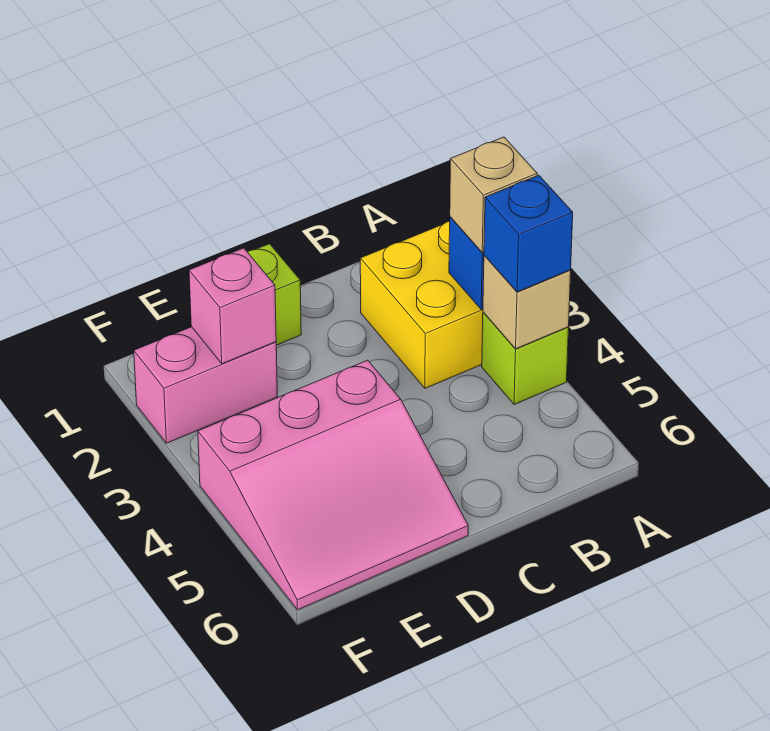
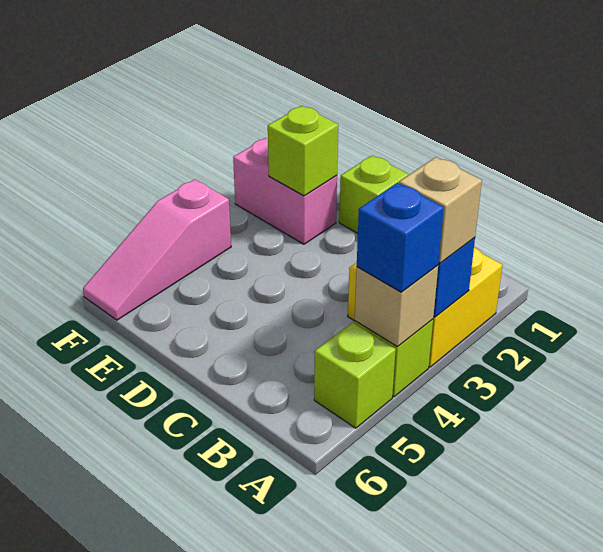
none -> lime brick A5 level 1
pink slope D4:F6 level 1 top 4 -> pink slope F4:F6 level 1 top 4
pink brick E2 level 2 -> lime brick E2 level 2

